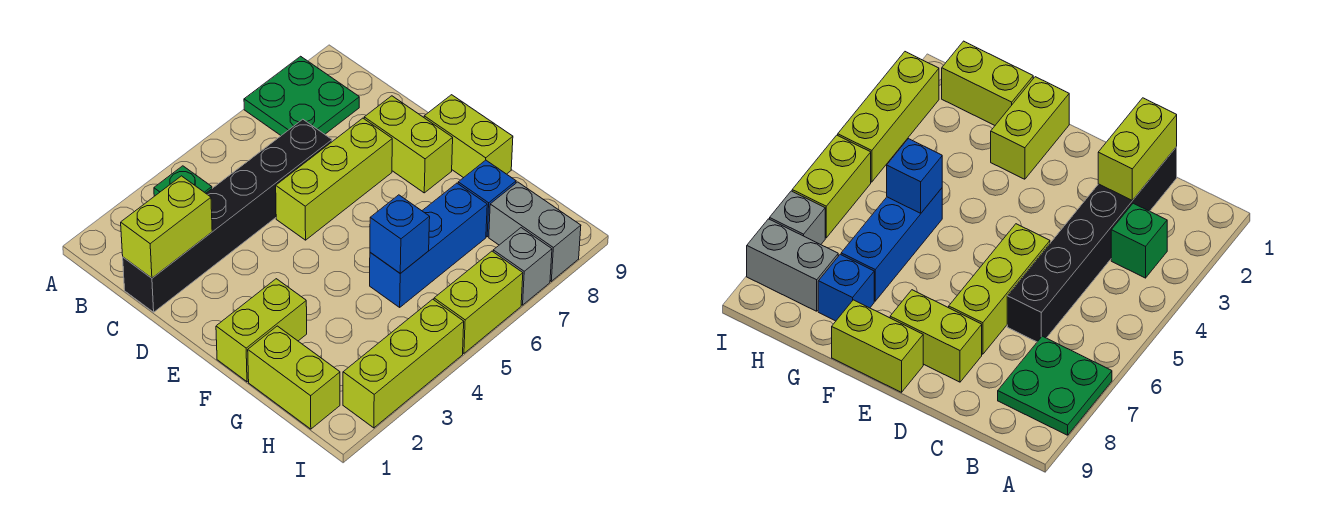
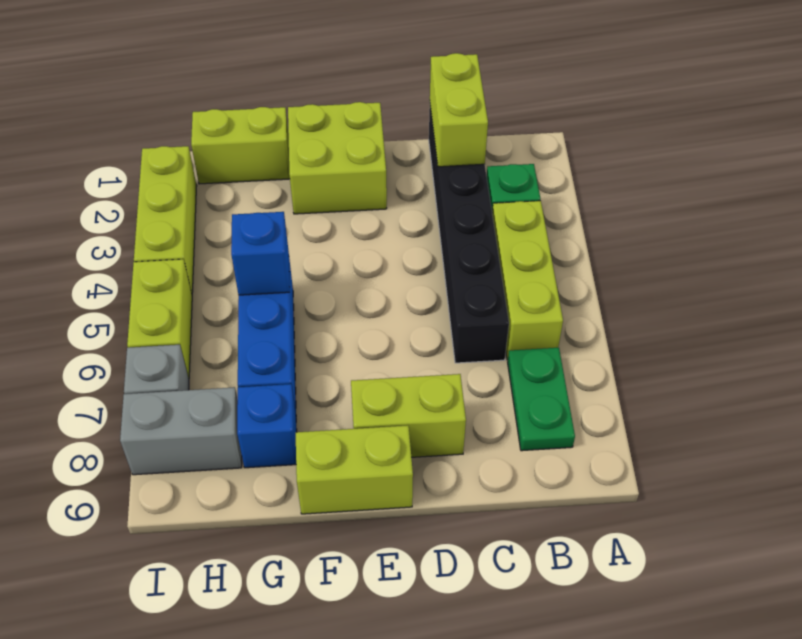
green plate A7:B8 level 1 -> green plate B7:B8 level 1
lime brick D5:D7 level 1 -> lime brick B4:B6 level 1
lime brick F1:F2 level 1 -> lime brick E1:F2 level 1

